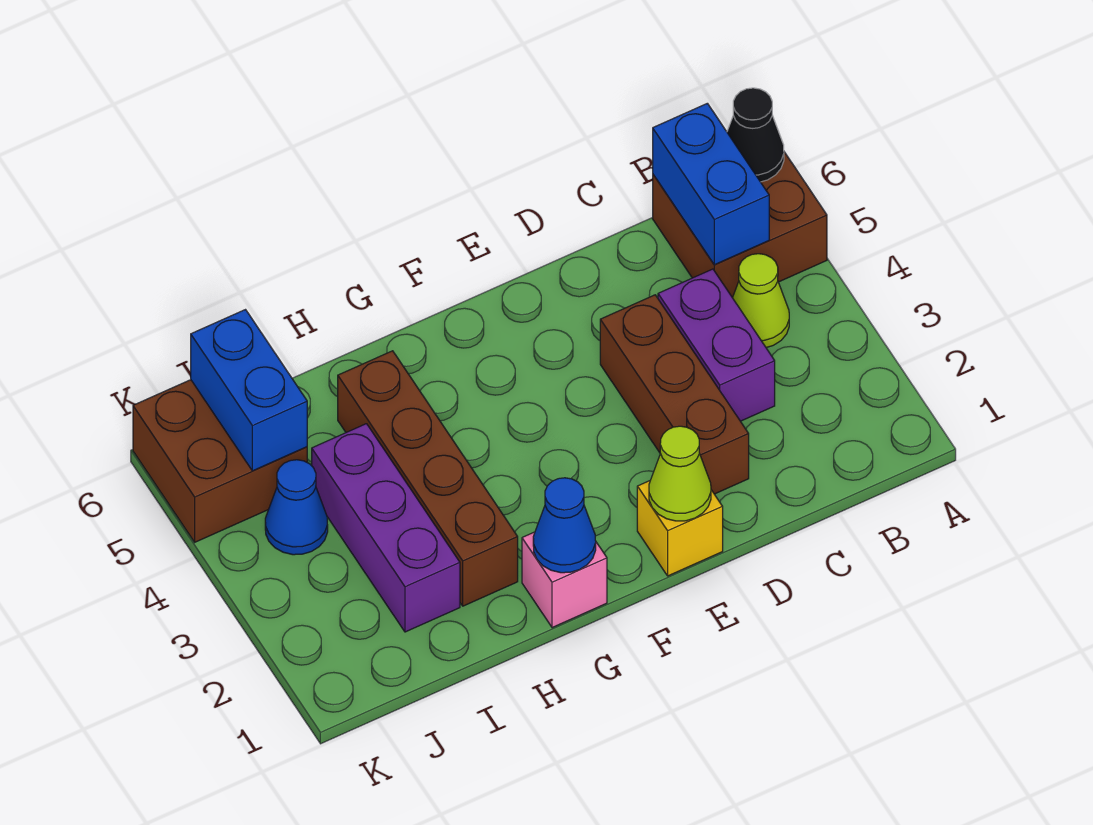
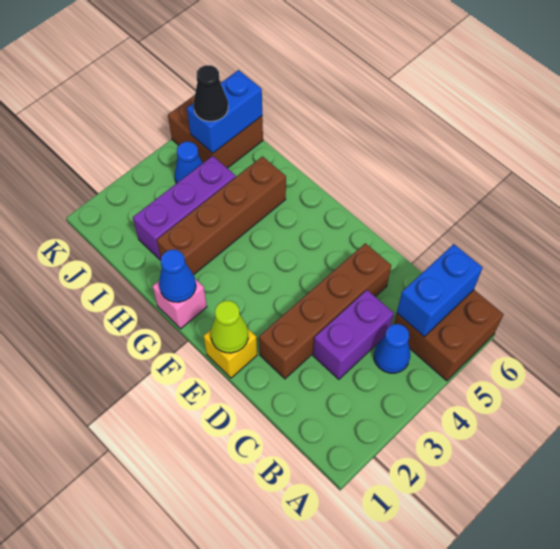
black cone A6 level 2 -> black cone J5 level 3
lime cone B4 level 1 -> blue cone B4 level 1
brown brick D2:D4 level 1 -> brown brick D2:D5 level 1

